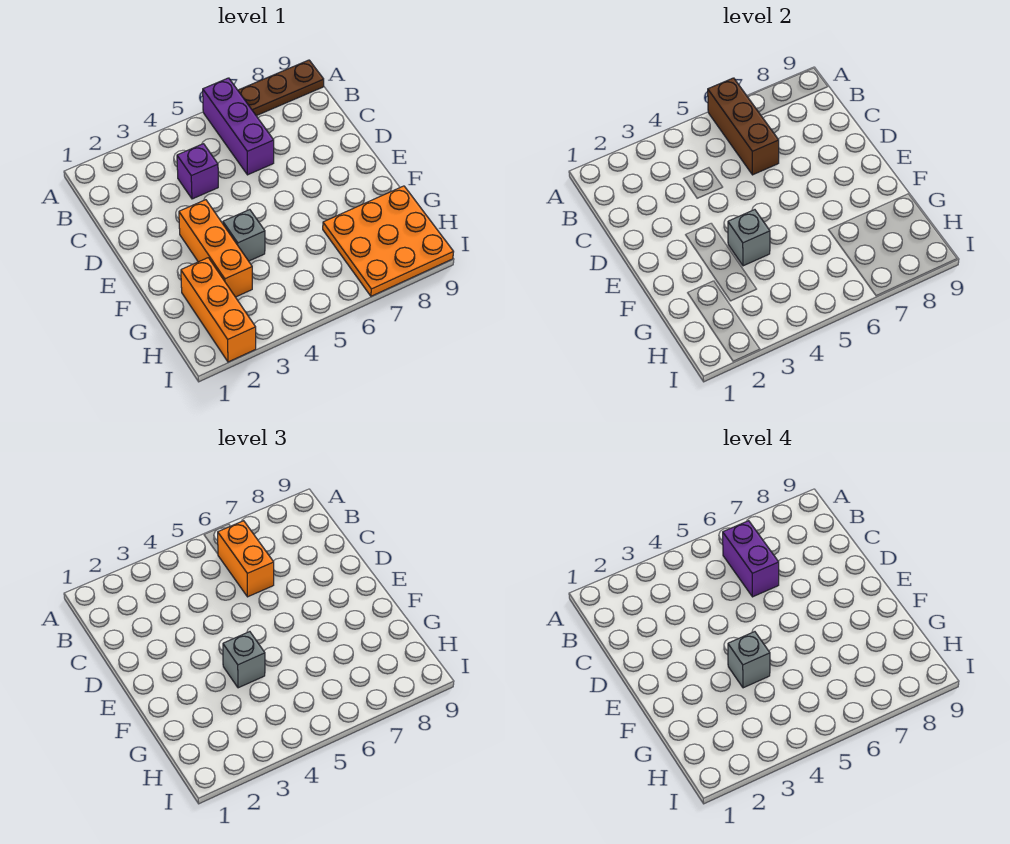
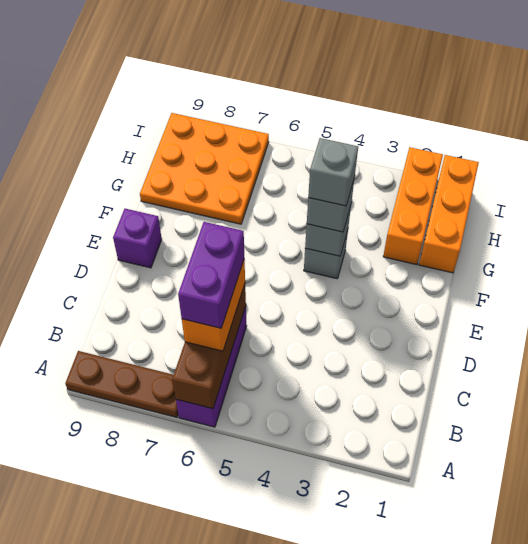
purple brick C4 level 1 -> purple brick E9 level 1
orange brick E3:G3 level 1 -> orange brick G1:I1 level 1

